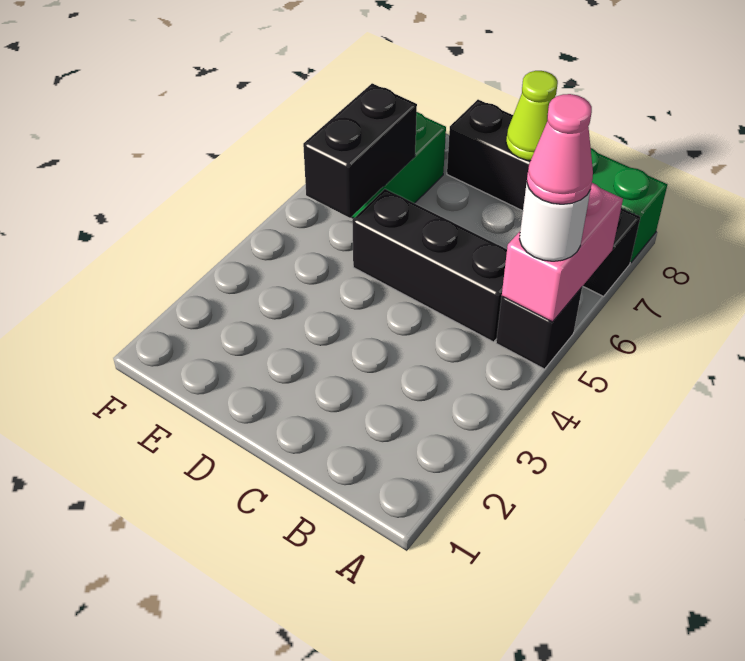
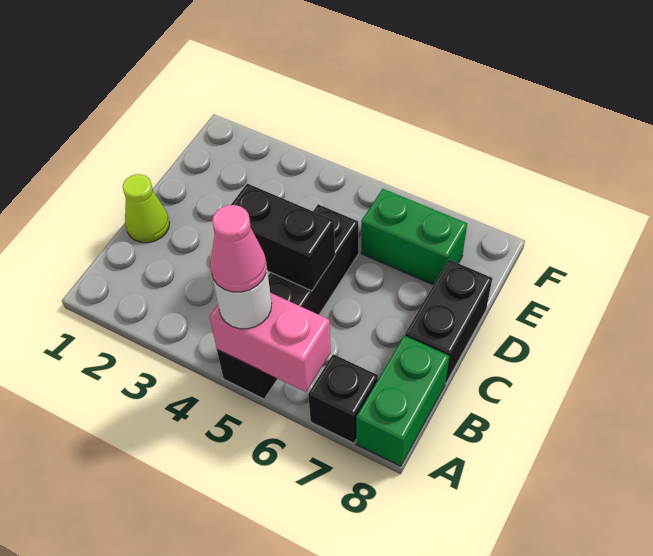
lime cone C8 level 2 -> lime cone C1 level 1
black brick E5:E6 level 2 -> black brick C4:C5 level 2

